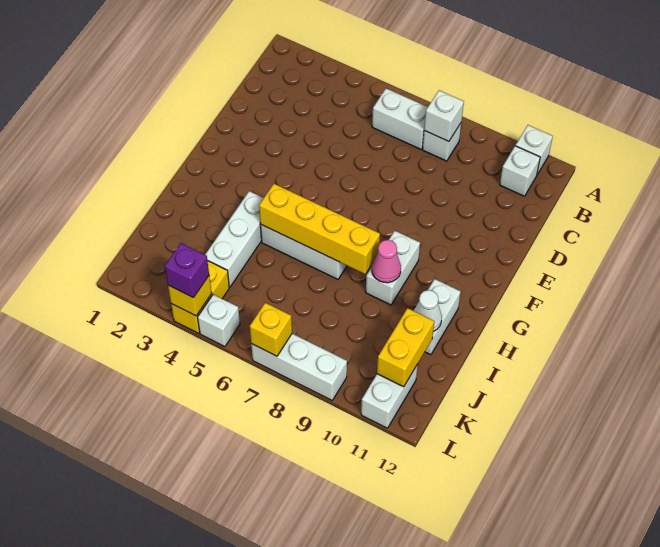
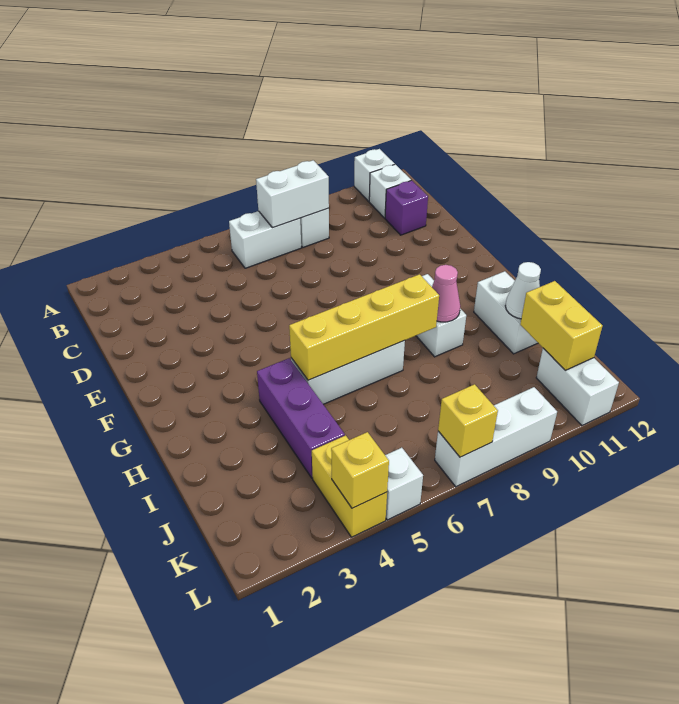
white brick B8 level 2 -> white brick B7:B8 level 2
white brick H4:J4 level 1 -> purple brick H4:J4 level 1
purple brick L4 level 3 -> purple brick C11 level 1

